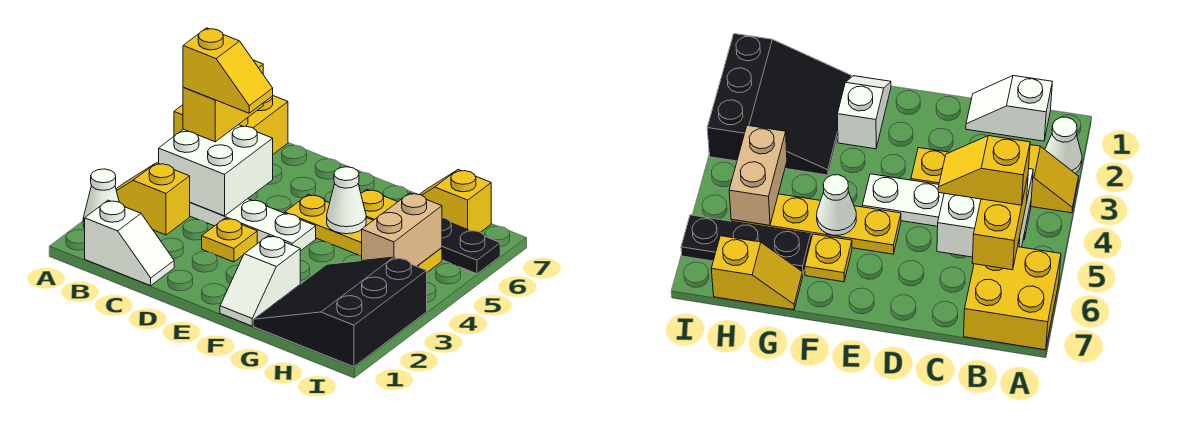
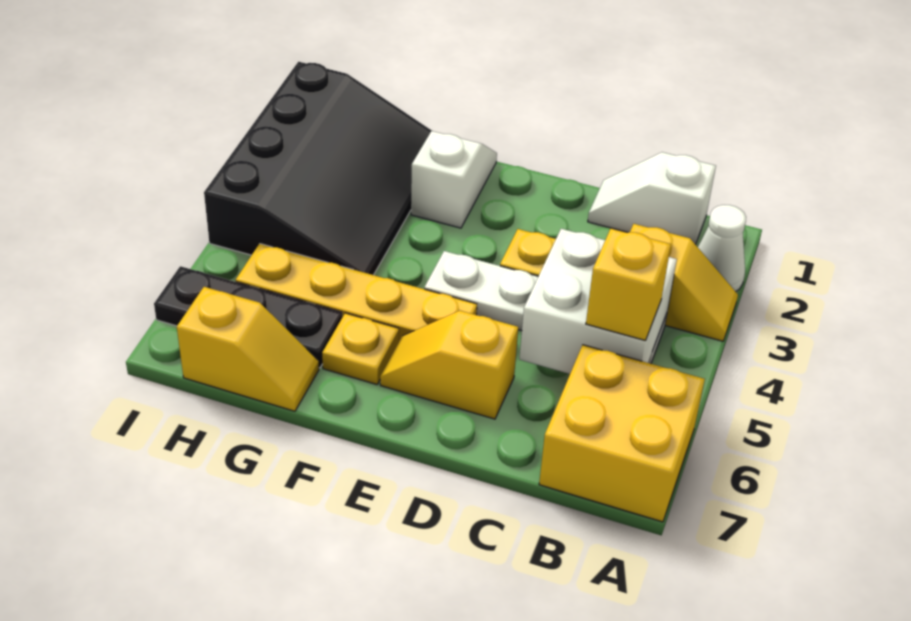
yellow brick B5:B6 level 3 -> yellow brick B5 level 3
yellow slope B5:C5 level 4 top B -> yellow slope D6:E6 level 1 top D
white cone F5 level 2 -> none
black slope G1:I3 level 1 top I -> black slope G1:I4 level 1 top I
tan brick H4:H5 level 2 -> none

